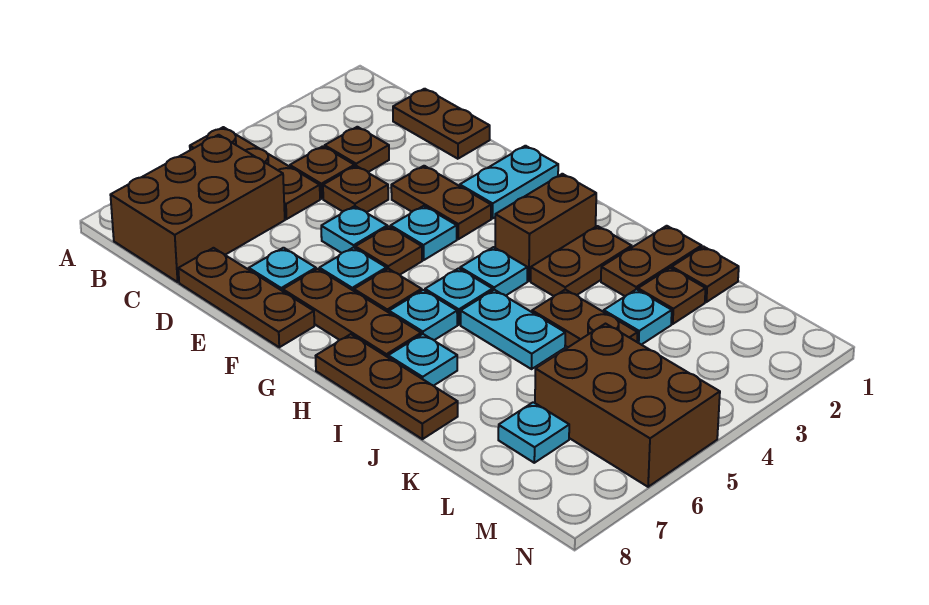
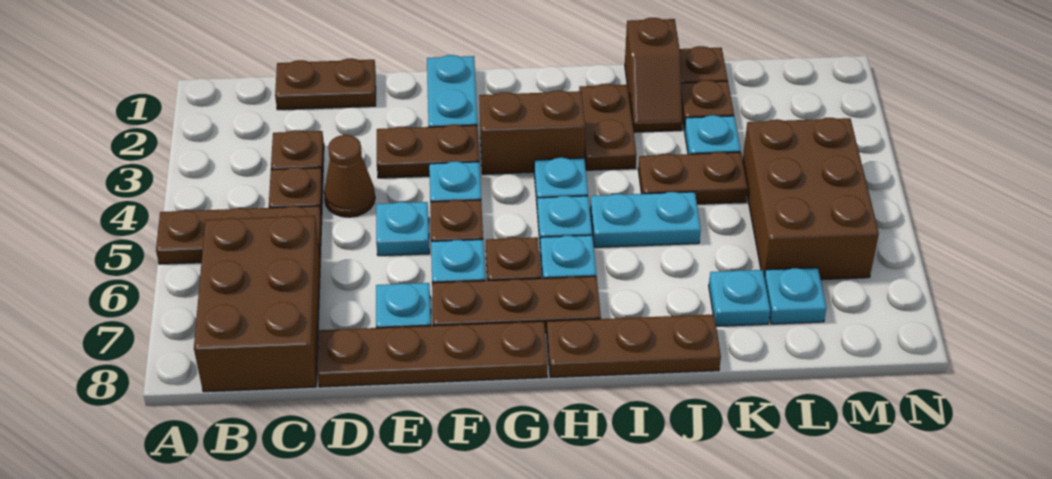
brown plate D4 level 1 -> brown cone D4 level 1
brown plate D8:F8 level 1 -> brown plate D8:G8 level 1
brown brick H2:H3 level 1 -> brown brick G3:H3 level 1
cyan plate I7 level 1 -> cyan plate K7 level 1
brown plate J1:J2 level 1 -> brown slope J1:J2 level 1 top 1
brown brick L5:N6 level 1 -> brown brick L4:M6 level 1

